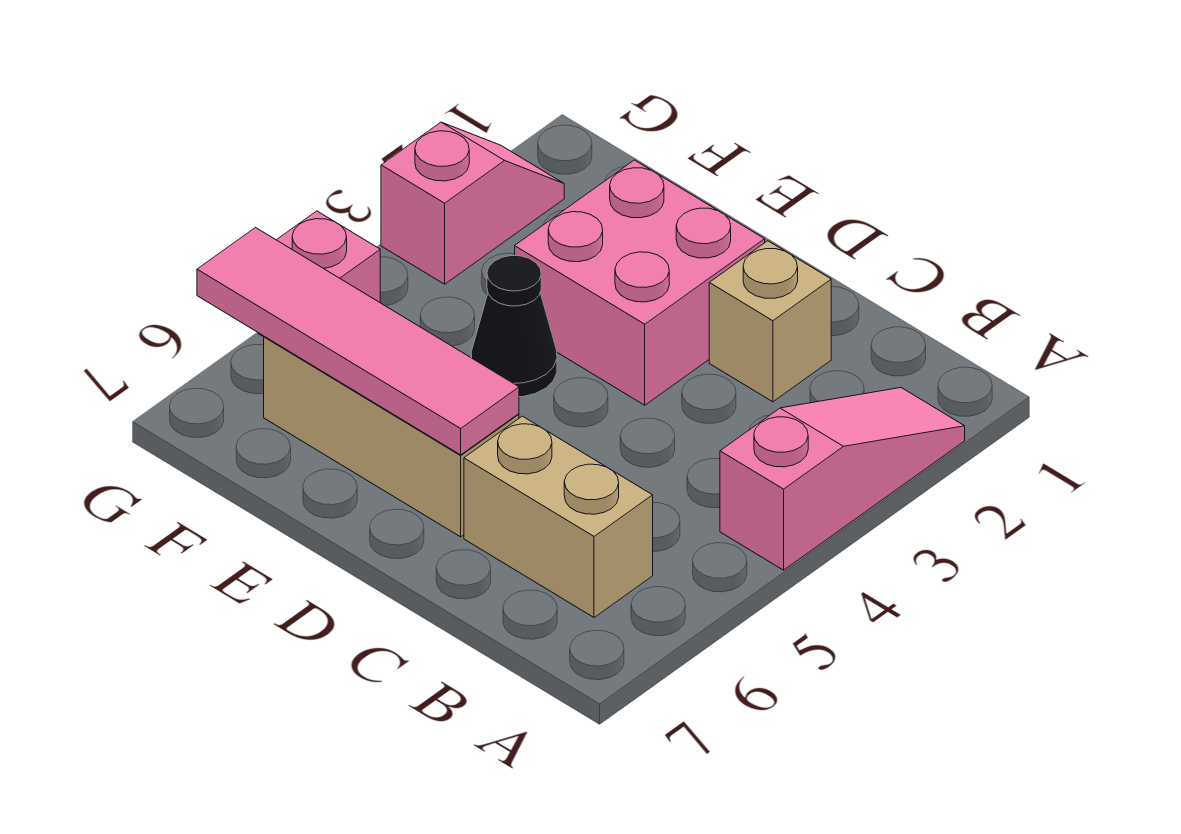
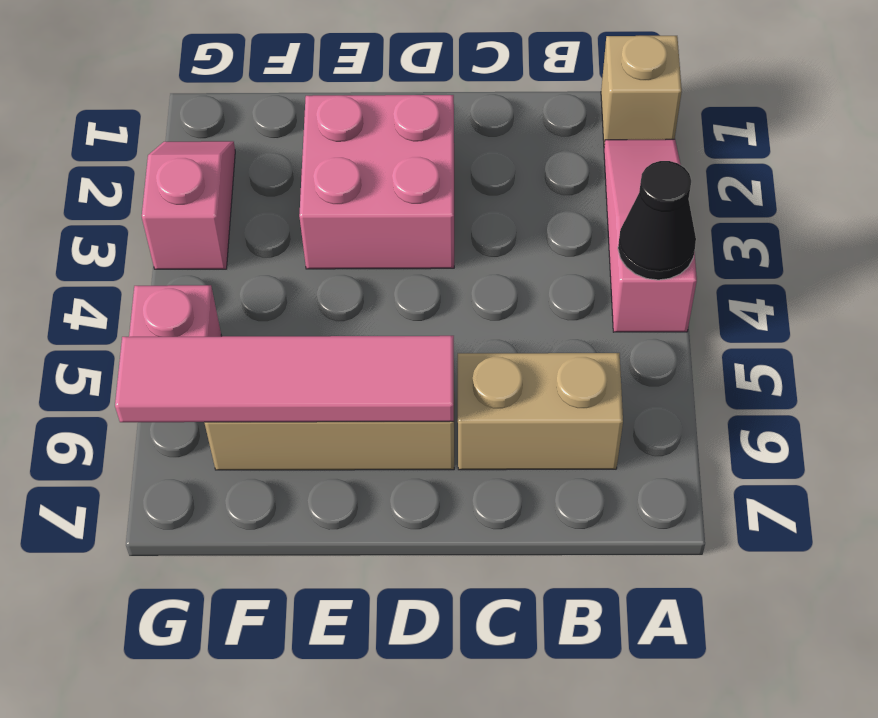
tan brick C2 level 1 -> tan brick A1 level 1
black cone E4 level 1 -> black cone A4 level 2

